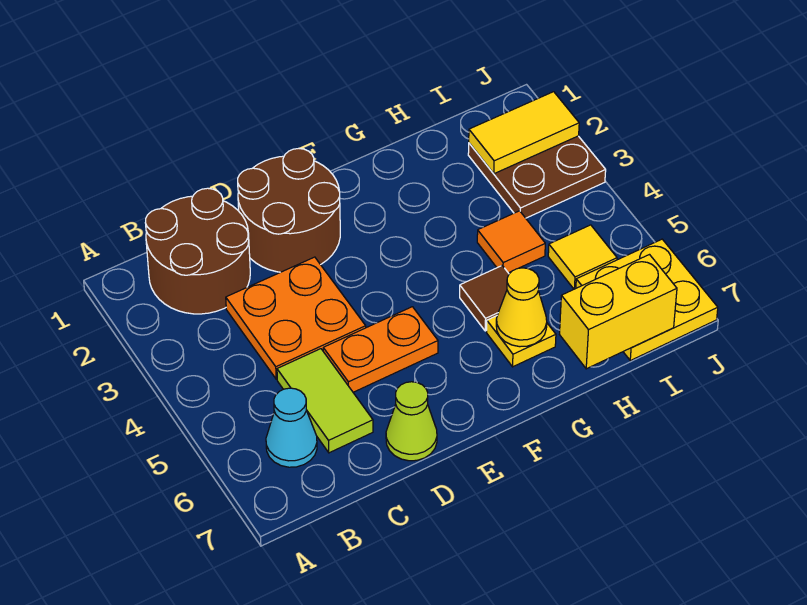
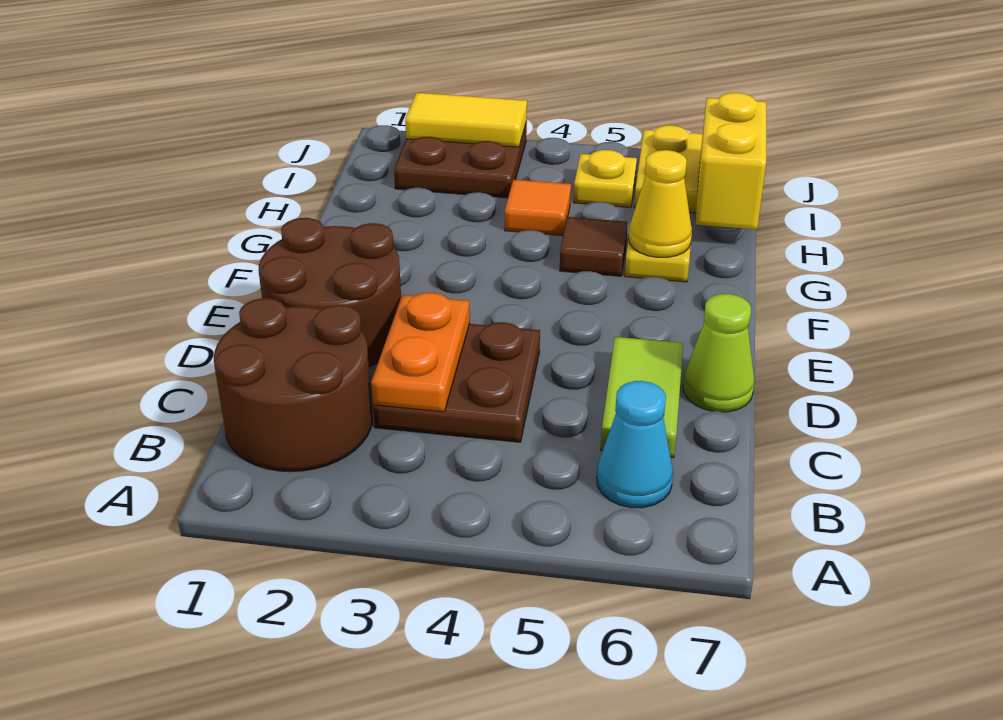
orange plate C3:D4 level 1 -> brown plate C3:D4 level 1
lime tile C5:C6 level 1 -> lime tile C6:D6 level 1
orange plate D5:E5 level 1 -> orange plate C3:D3 level 2
yellow tile I2:J2 level 2 -> yellow tile J2:J3 level 2
yellow tile I5 level 1 -> yellow plate I5 level 1

